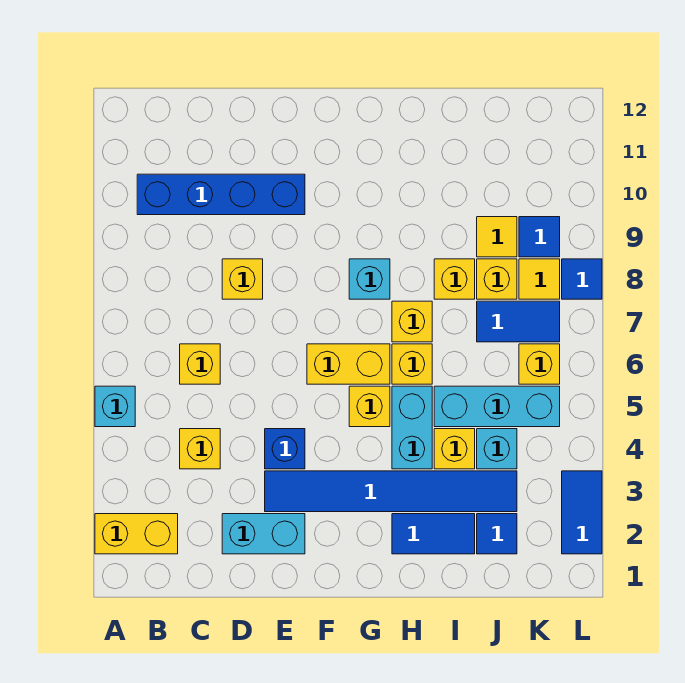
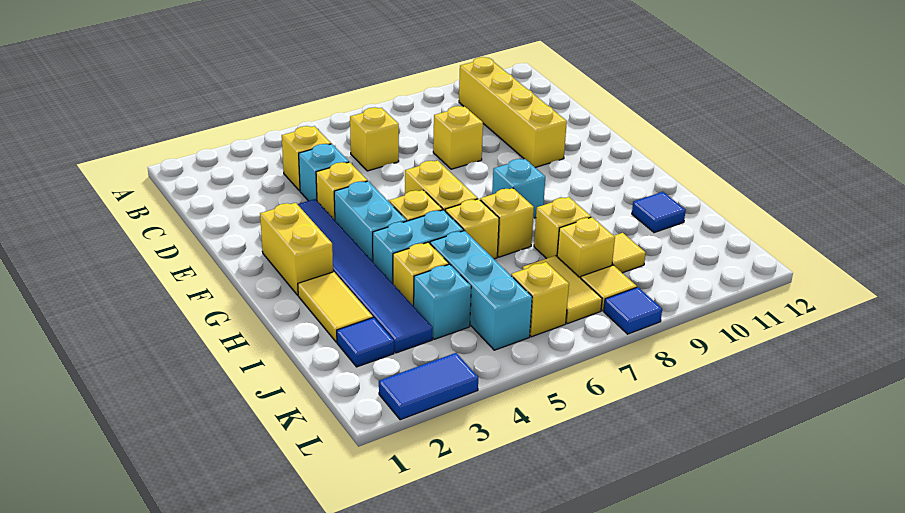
yellow brick A2:B2 level 1 -> yellow brick F2:G2 level 1
cyan brick A5 level 1 -> cyan brick D4 level 1
blue brick B10:E10 level 1 -> yellow brick B10:E10 level 1
cyan brick D2:E2 level 1 -> cyan brick F4:G4 level 1
blue brick E4 level 1 -> yellow brick E4 level 1
blue tile H2:I2 level 1 -> yellow tile H2:I2 level 1
blue tile J7:K7 level 1 -> yellow tile J7:K7 level 1
blue tile K9 level 1 -> blue tile I11 level 1

